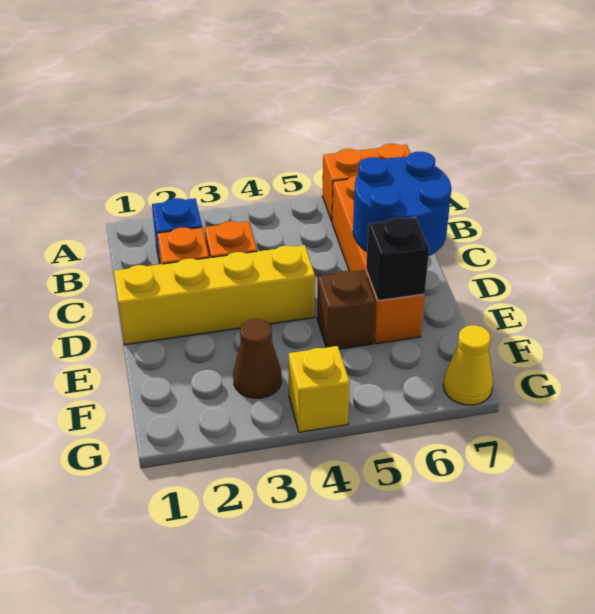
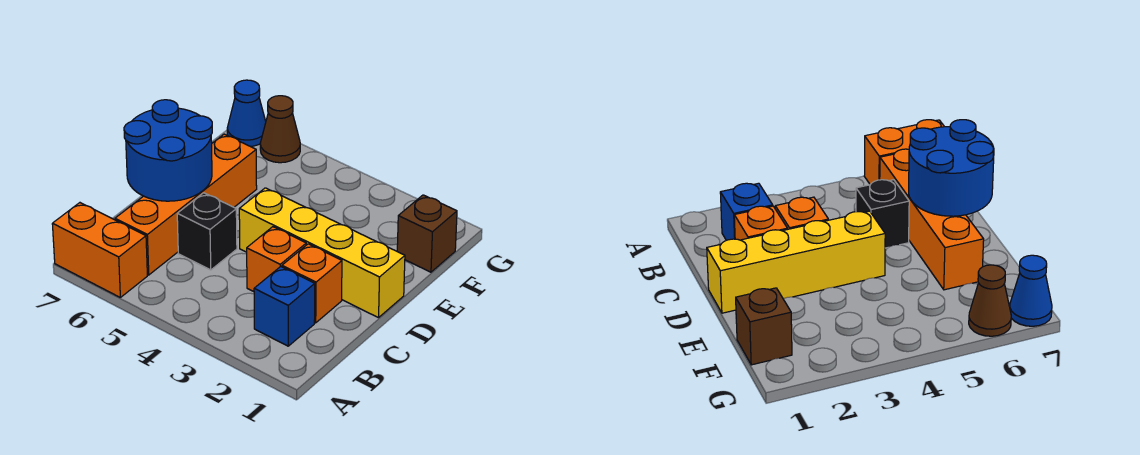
brown brick E5 level 1 -> brown brick F1 level 1
black brick E6 level 2 -> black brick C5 level 1
brown cone F3 level 1 -> brown cone G6 level 1
yellow brick G4 level 1 -> none
yellow cone G7 level 1 -> blue cone G7 level 1

